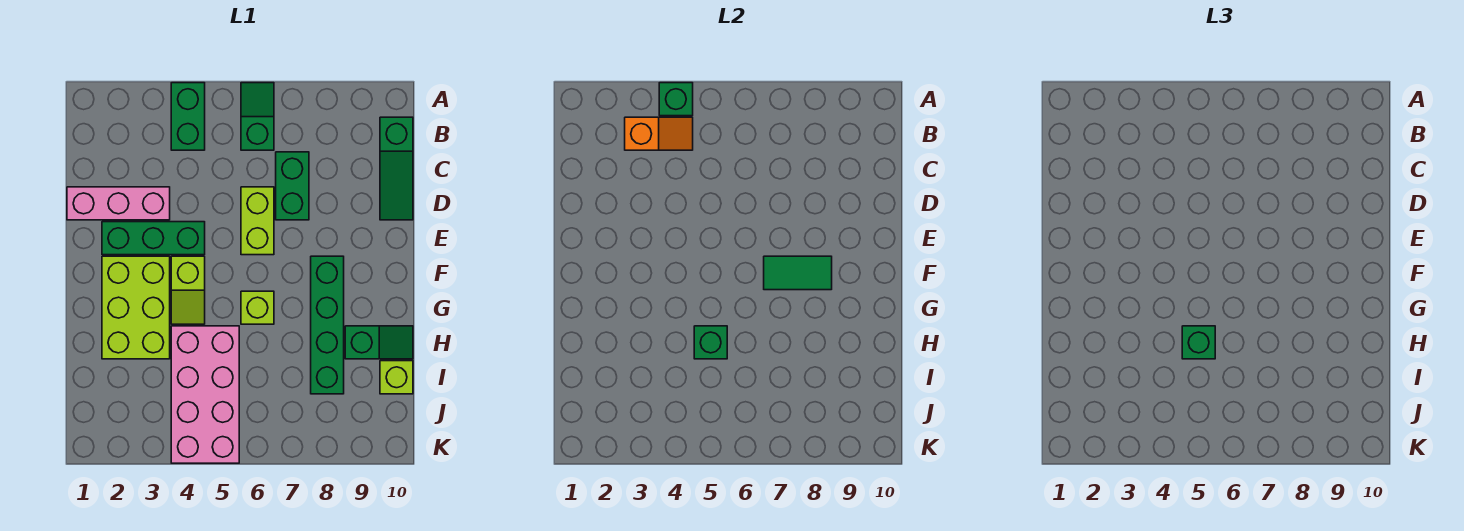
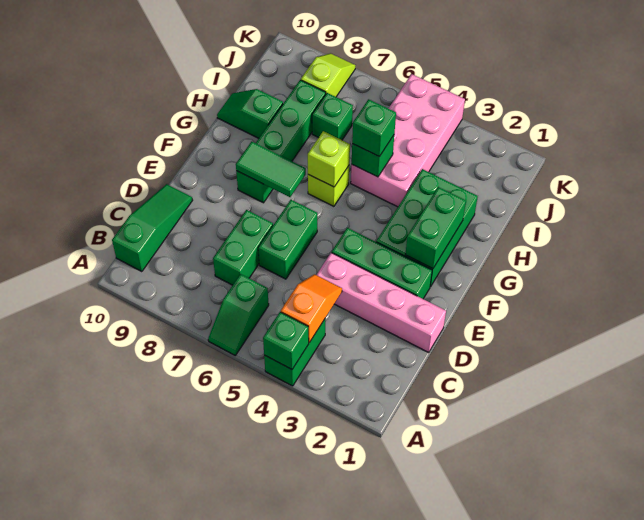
orange slope B3:B4 level 2 top 3 -> orange slope B4:C4 level 2 top B
pink brick D1:D3 level 1 -> pink brick D1:D4 level 1
lime brick D6:E6 level 1 -> green brick D6:E6 level 1
lime brick F2:H3 level 1 -> green brick F2:H3 level 1
none -> green brick F2:G2 level 2
lime slope F4:G4 level 1 top F -> lime slope J8:K8 level 1 top J
none -> green brick I7 level 1
lime brick I10 level 1 -> lime brick G6 level 2

